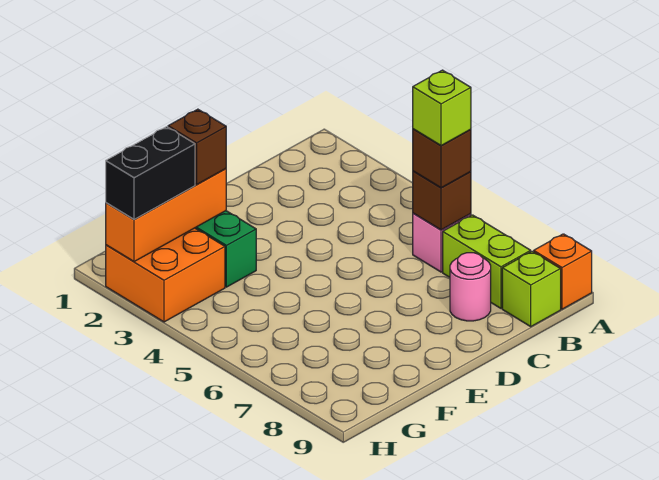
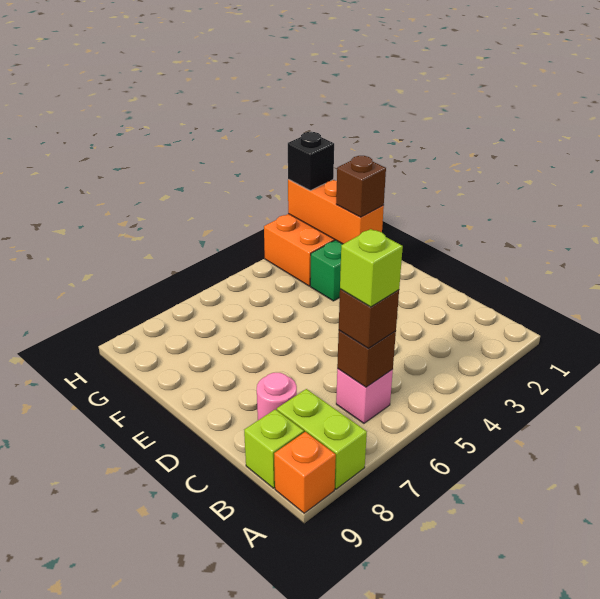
lime brick B7:B8 level 1 -> lime brick A8:B8 level 1
black brick G2:H2 level 3 -> black brick H2 level 3

